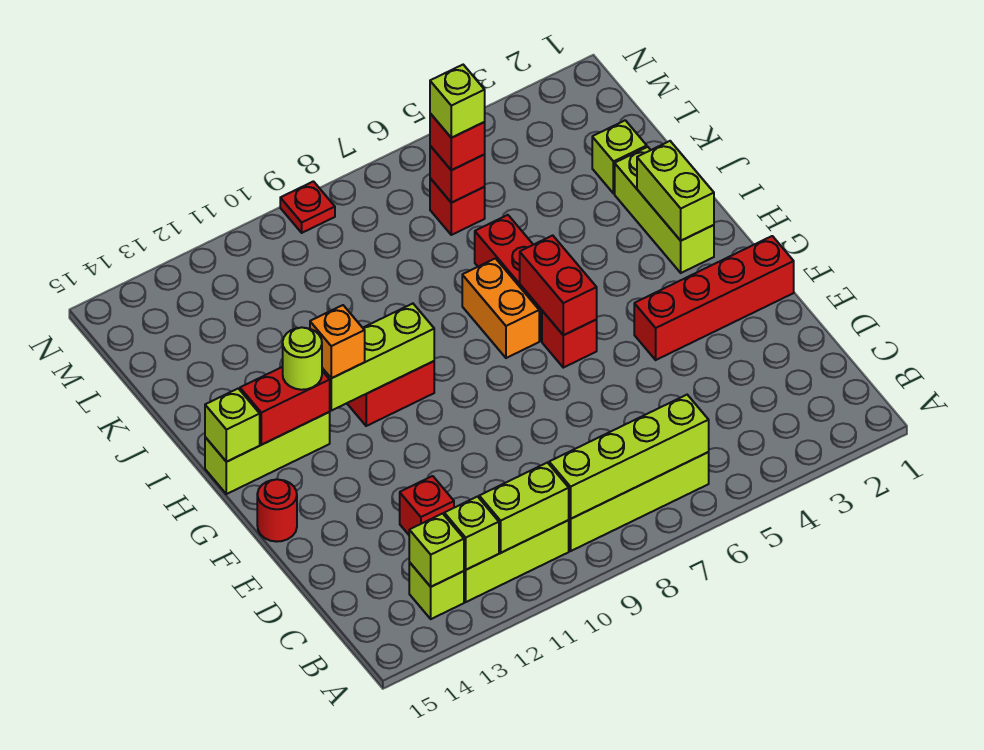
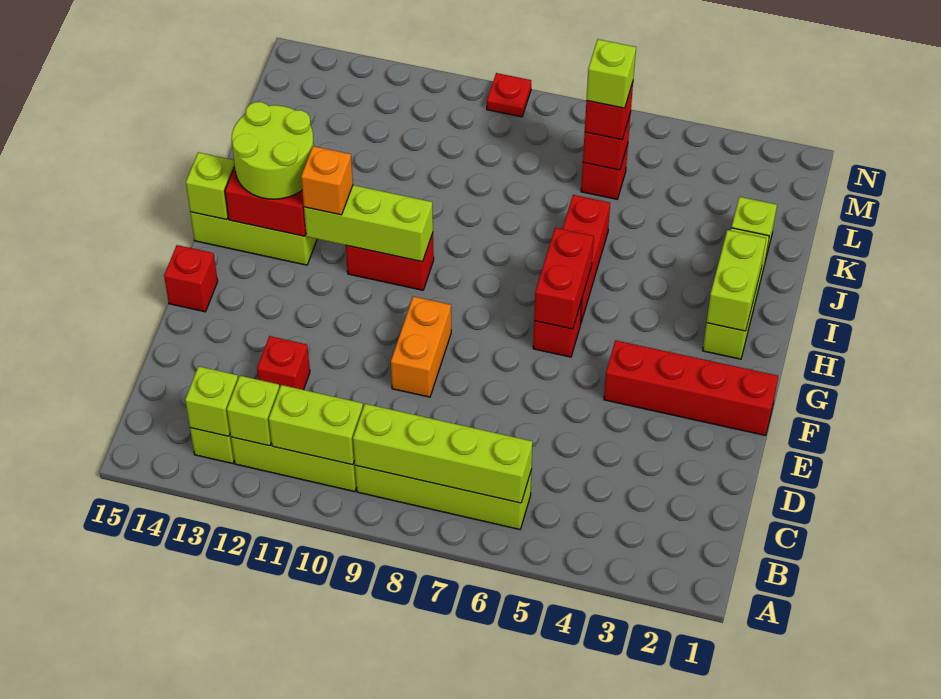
red round brick F15 level 1 -> red brick F15 level 1
orange brick H7:I7 level 1 -> orange brick E9:F9 level 1
lime round brick H13 level 3 -> lime round brick H13:I14 level 3

